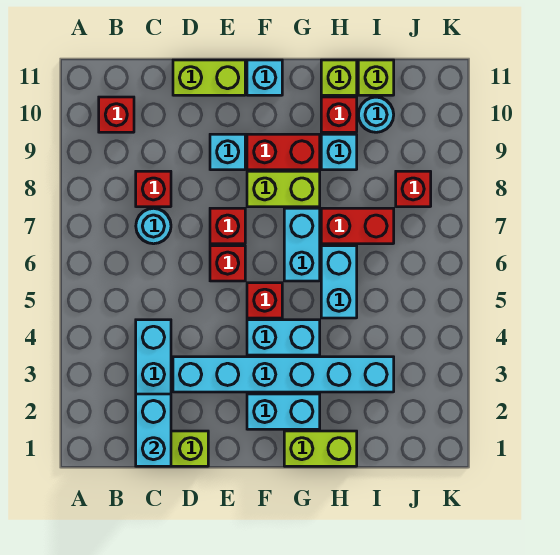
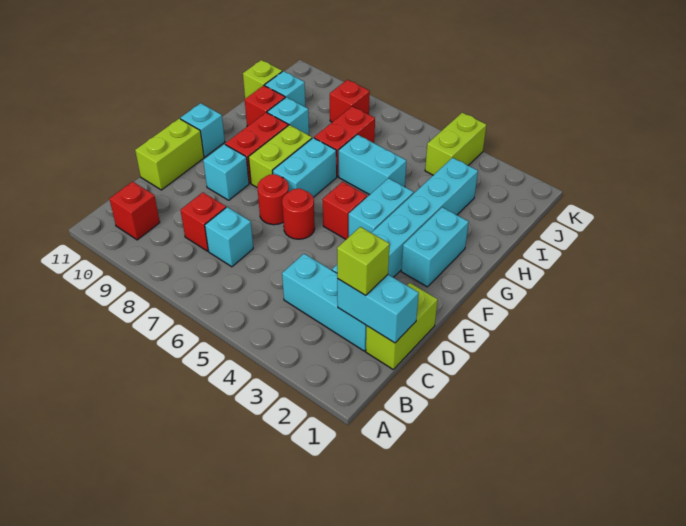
cyan round brick C7 level 1 -> cyan brick C7 level 1
red brick E6 level 1 -> red round brick E6 level 1
red brick E7 level 1 -> red round brick E7 level 1
lime brick G1:H1 level 1 -> lime brick J4:K4 level 1
cyan brick G6:G7 level 1 -> cyan brick F7:G7 level 1
lime brick H11 level 1 -> lime brick C2 level 3
cyan round brick I10 level 1 -> cyan brick I10 level 1

